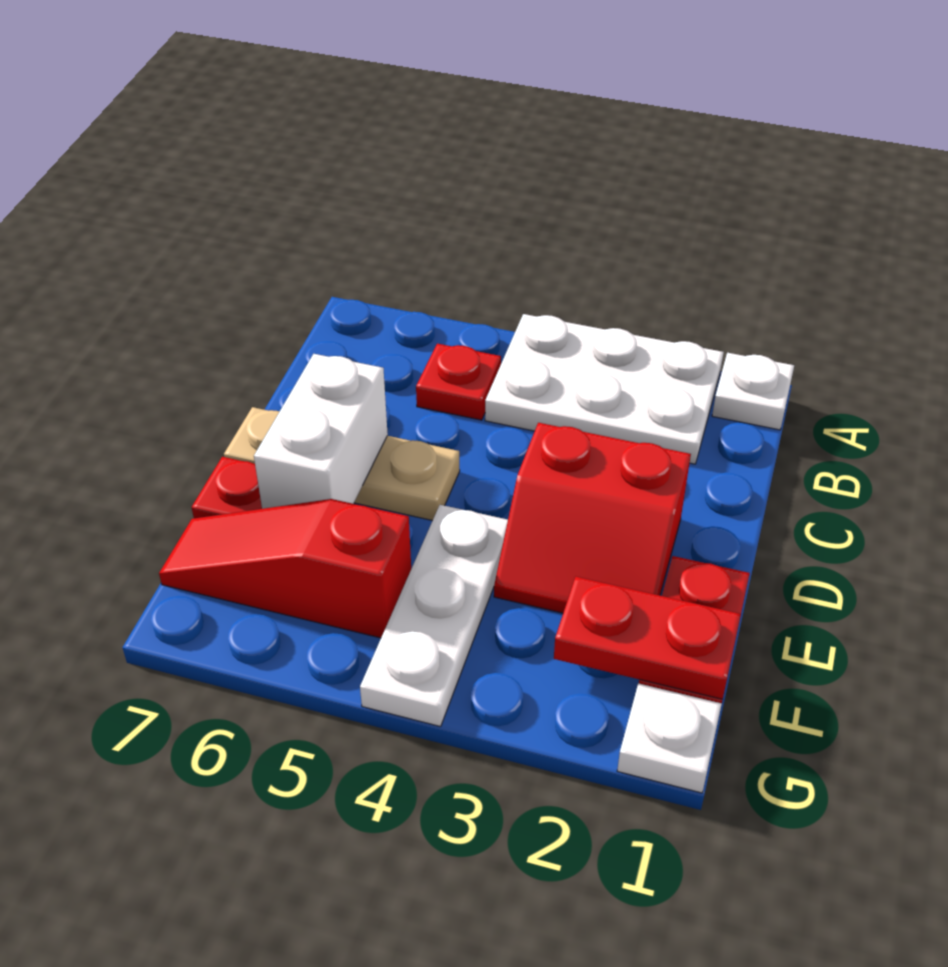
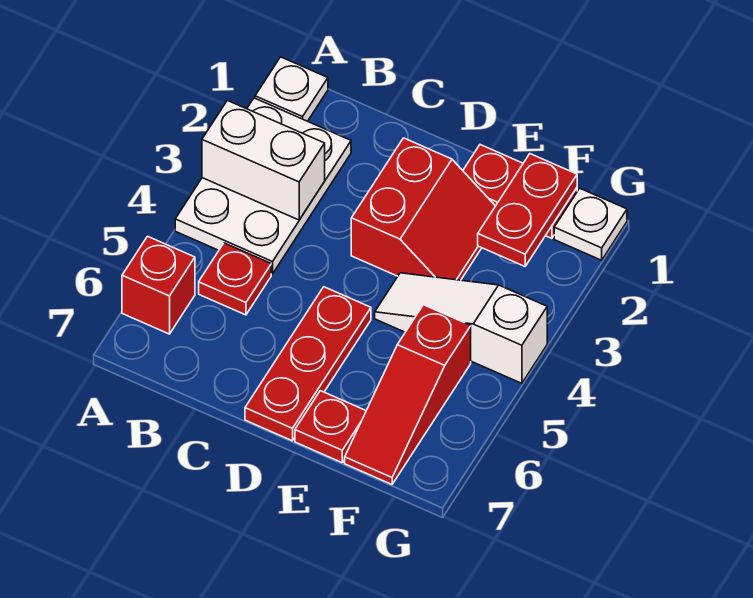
none -> red brick A6 level 1
tan plate D5:D7 level 1 -> red plate D5:D7 level 1
white brick D6:E6 level 2 -> white brick A3:B3 level 2
white plate E4:G4 level 1 -> white slope E4:G4 level 1 top G

